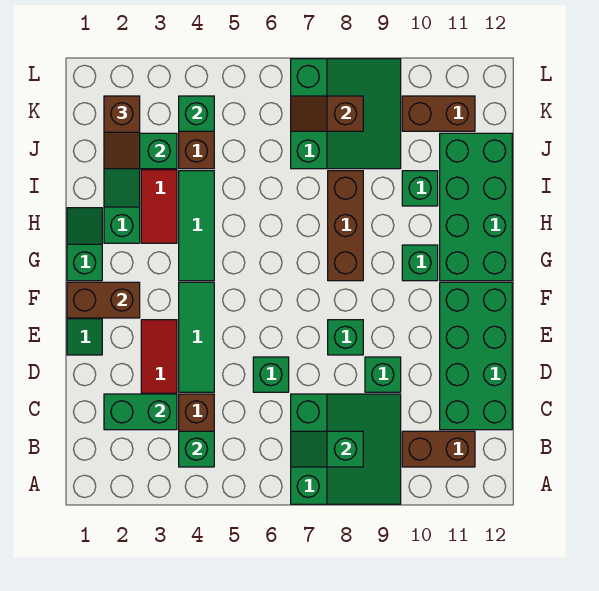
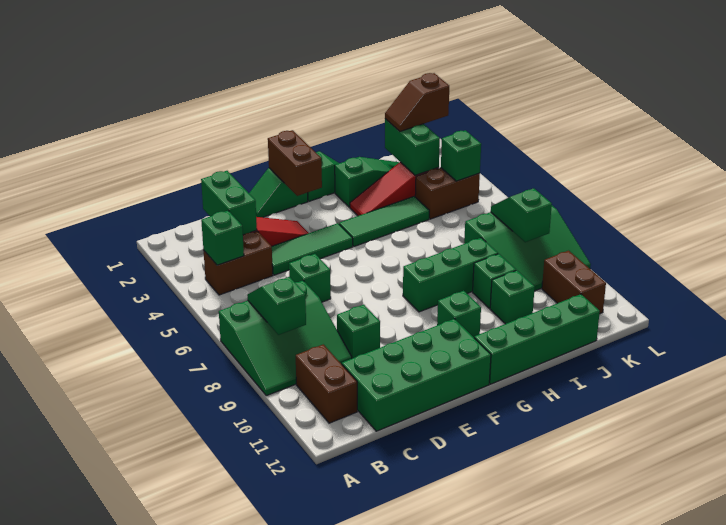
green brick E8 level 1 -> green brick I9 level 1
brown brick G8:I8 level 1 -> green brick G8:I8 level 1
green brick G11:J12 level 1 -> green brick G12:J12 level 1
brown slope K7:K8 level 2 top 8 -> green slope K7:K8 level 2 top 8

